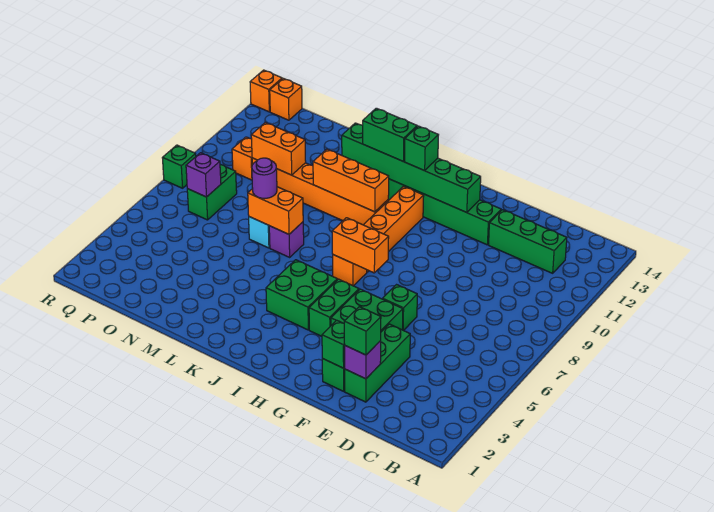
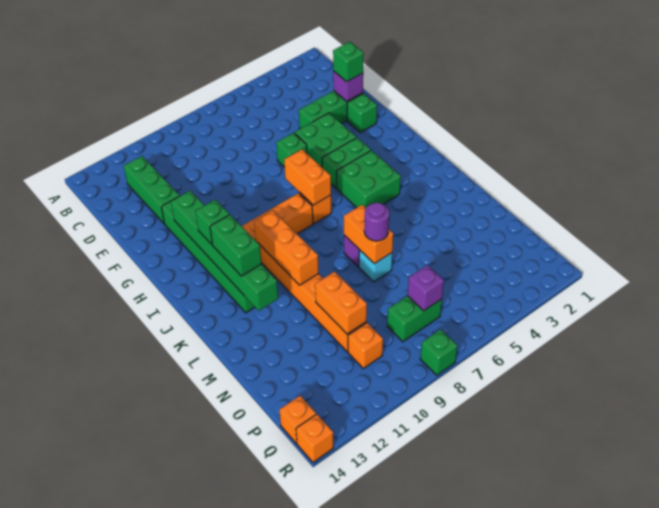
green brick F2 level 2 -> none

